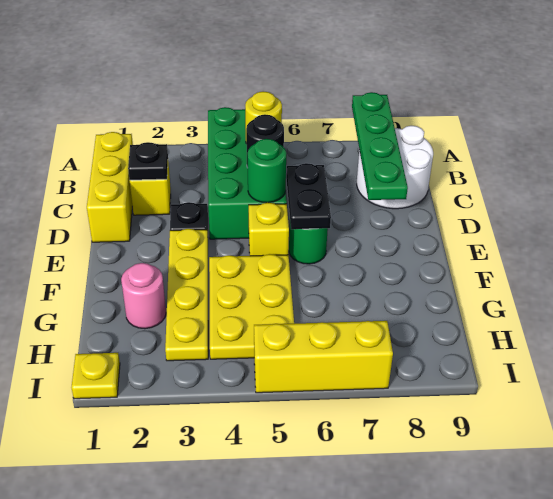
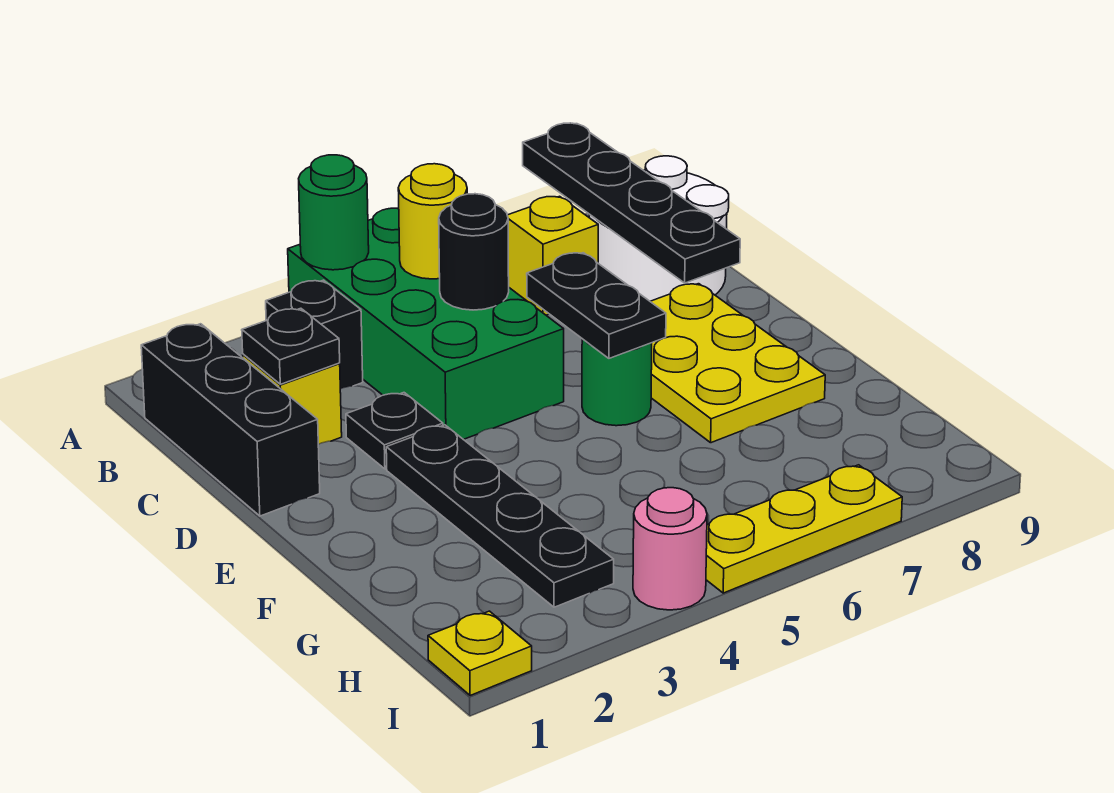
green plate A8:D8 level 2 -> black plate A8:D8 level 2
yellow brick B1:D1 level 1 -> black brick B1:D1 level 1
none -> black brick B3 level 1
green round brick D5 level 2 -> green round brick A4 level 2
yellow plate E3:H3 level 1 -> black plate E3:H3 level 1
yellow brick E5 level 1 -> yellow brick B7 level 1
yellow plate F4:H5 level 1 -> yellow plate D7:F8 level 1
pink round brick G2 level 1 -> pink round brick I4 level 1
yellow brick I5:I7 level 1 -> yellow plate I5:I7 level 1

